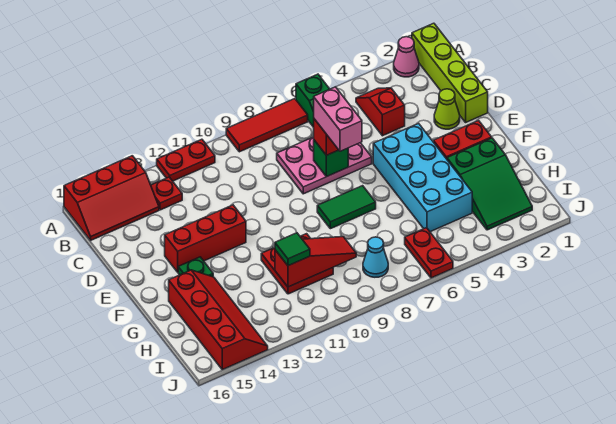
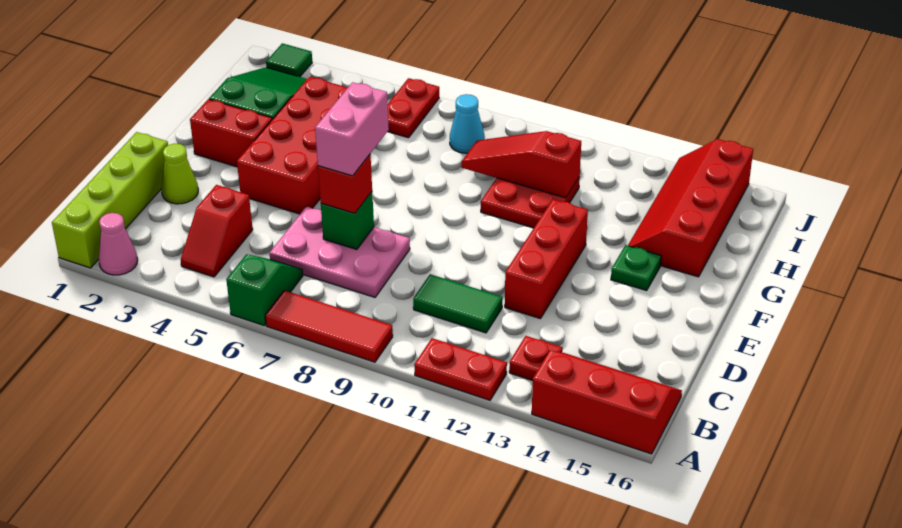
cyan brick E4:H5 level 1 -> red brick E4:H5 level 1
red brick E12:E14 level 1 -> red brick D12:F12 level 1
green tile F7:F8 level 1 -> green tile C10:C11 level 1
green tile H11 level 3 -> green tile J2 level 1

